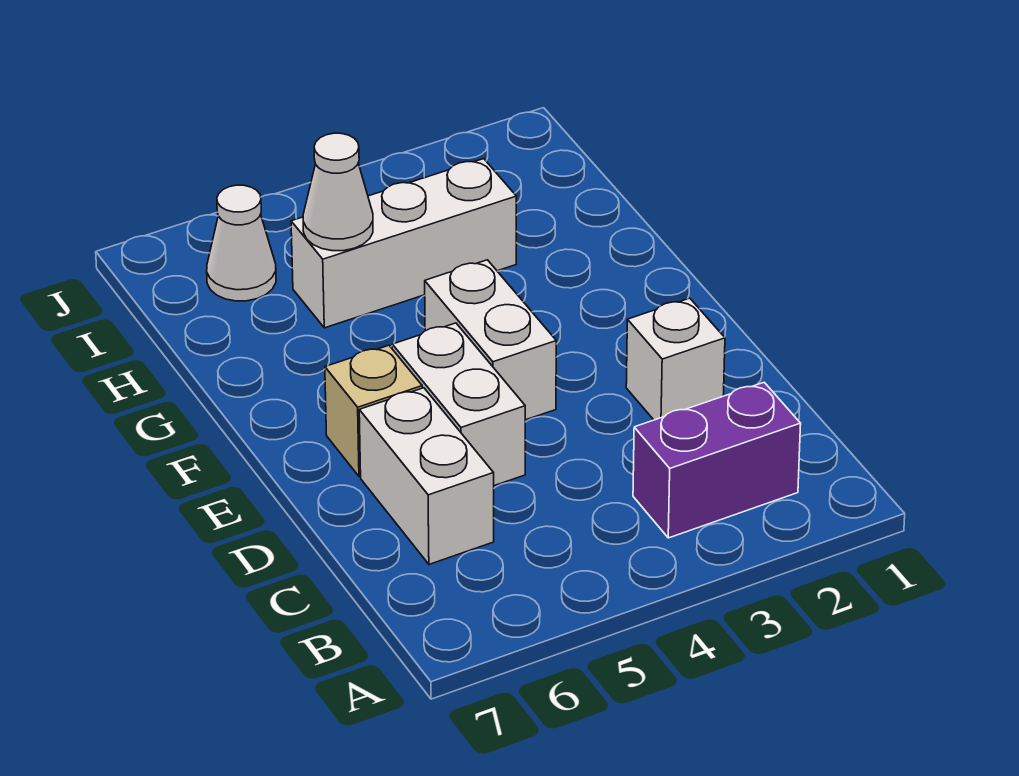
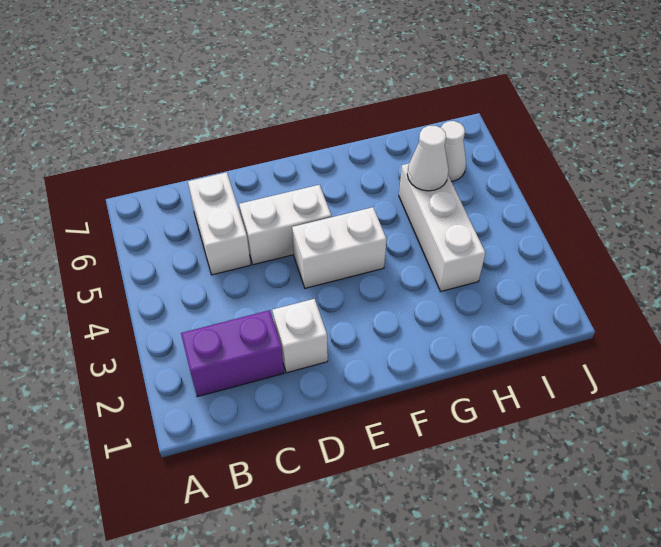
purple brick B2:B3 level 1 -> purple brick B2:C2 level 1
white brick C6:D6 level 1 -> white brick C5:C6 level 1
tan brick E6 level 1 -> none

